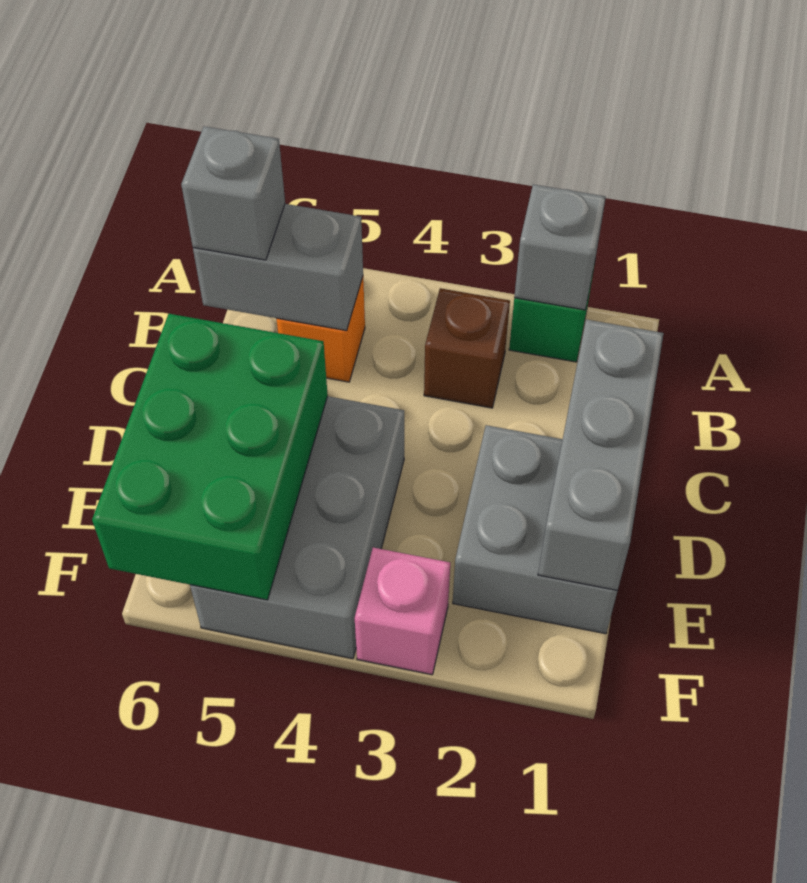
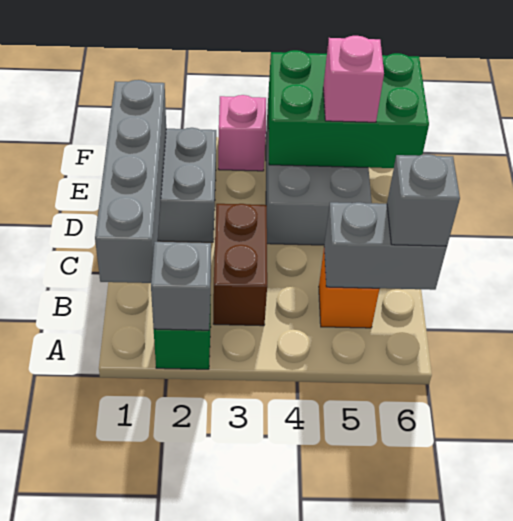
brown brick B3 level 1 -> brown brick B3:C3 level 1
grey brick C1:E1 level 2 -> grey brick B1:E1 level 2
green brick D5:F6 level 2 -> green brick E4:F6 level 2
none -> pink brick E5 level 3

